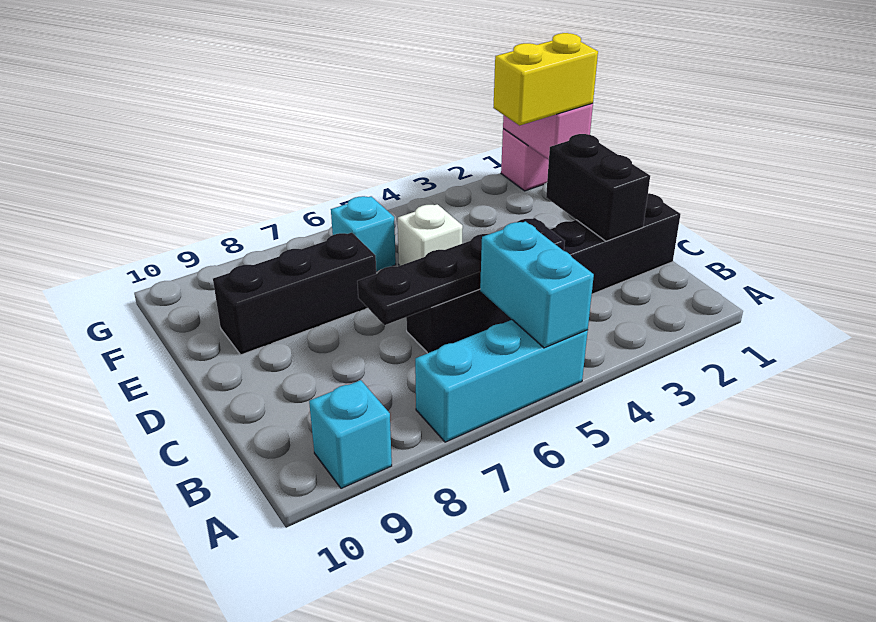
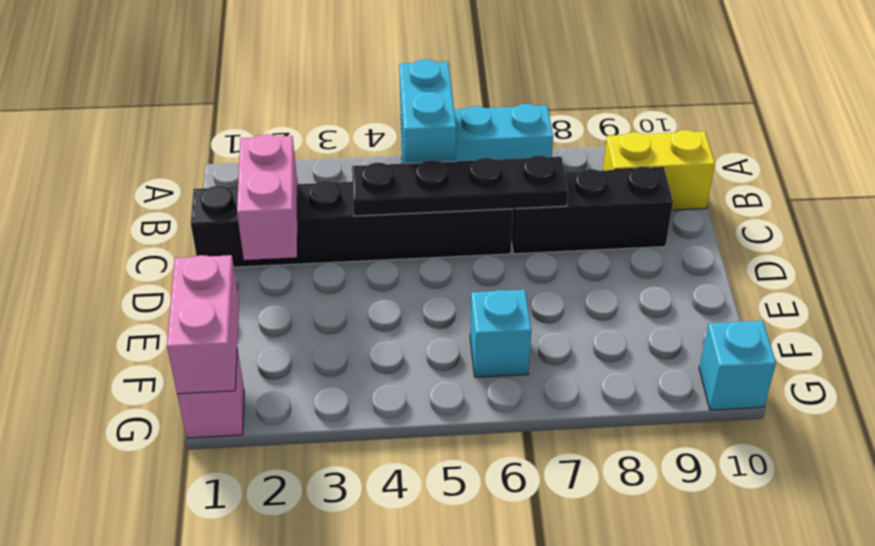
cyan brick A9 level 1 -> cyan brick G10 level 1
black brick C2:D2 level 2 -> pink brick C2:D2 level 2
white brick E5 level 1 -> none
black brick E7:E9 level 1 -> black brick C7:C9 level 1
yellow brick F1:F2 level 3 -> yellow brick B9:B10 level 1

